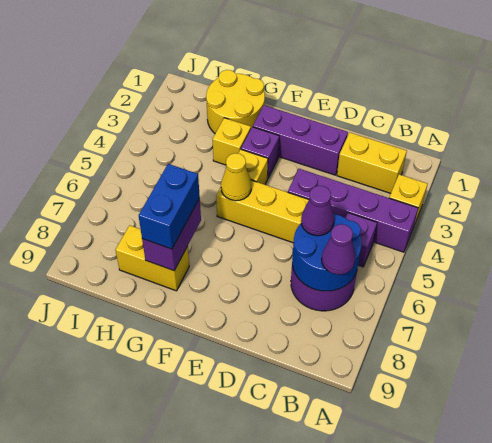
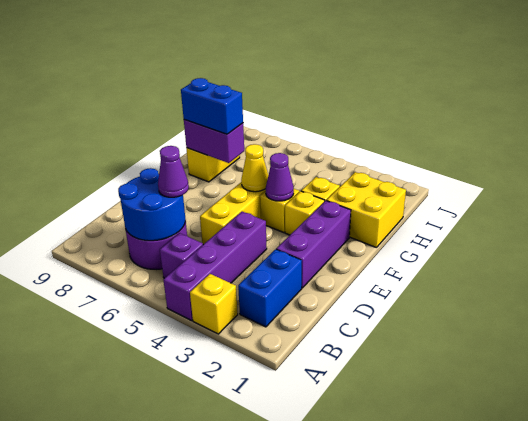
yellow brick B2:C2 level 1 -> blue brick B2:C2 level 1
purple cone B7 level 3 -> purple cone F4 level 2
purple brick F3 level 1 -> yellow brick F3 level 1
yellow round brick G1:H2 level 1 -> yellow brick G1:H2 level 1

